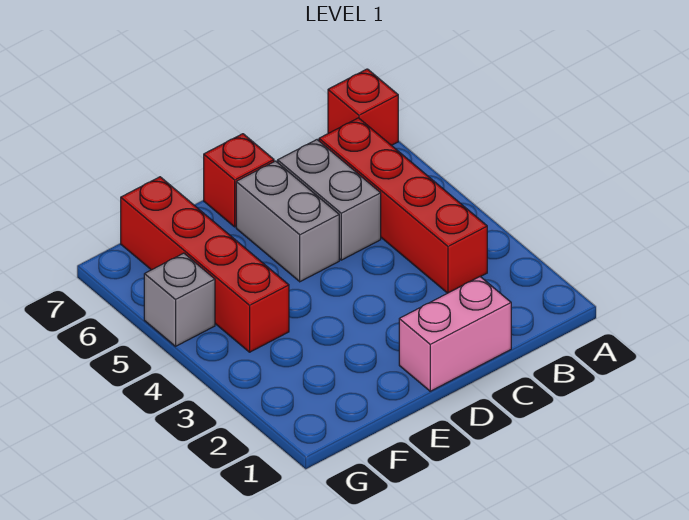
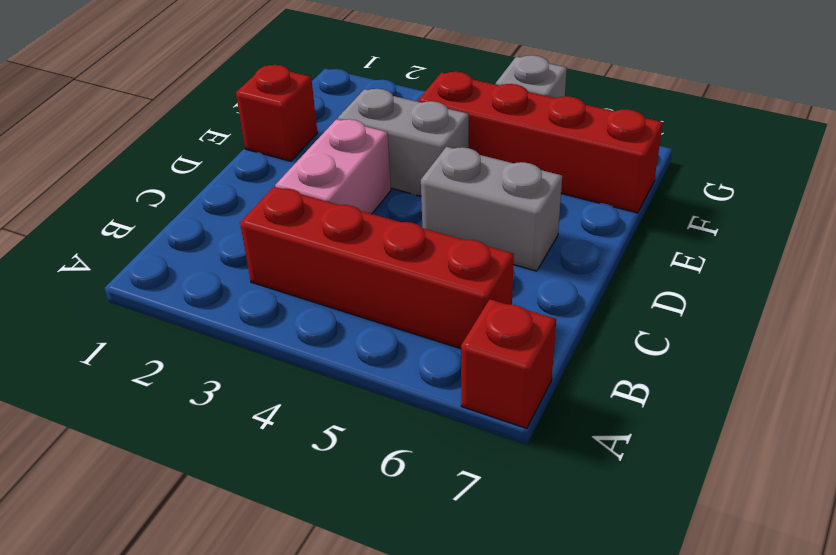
pink brick C1:D1 level 1 -> pink brick C3:D3 level 1
grey brick C5:C6 level 1 -> grey brick E3:E4 level 1
red brick D7 level 1 -> red brick E1 level 1

